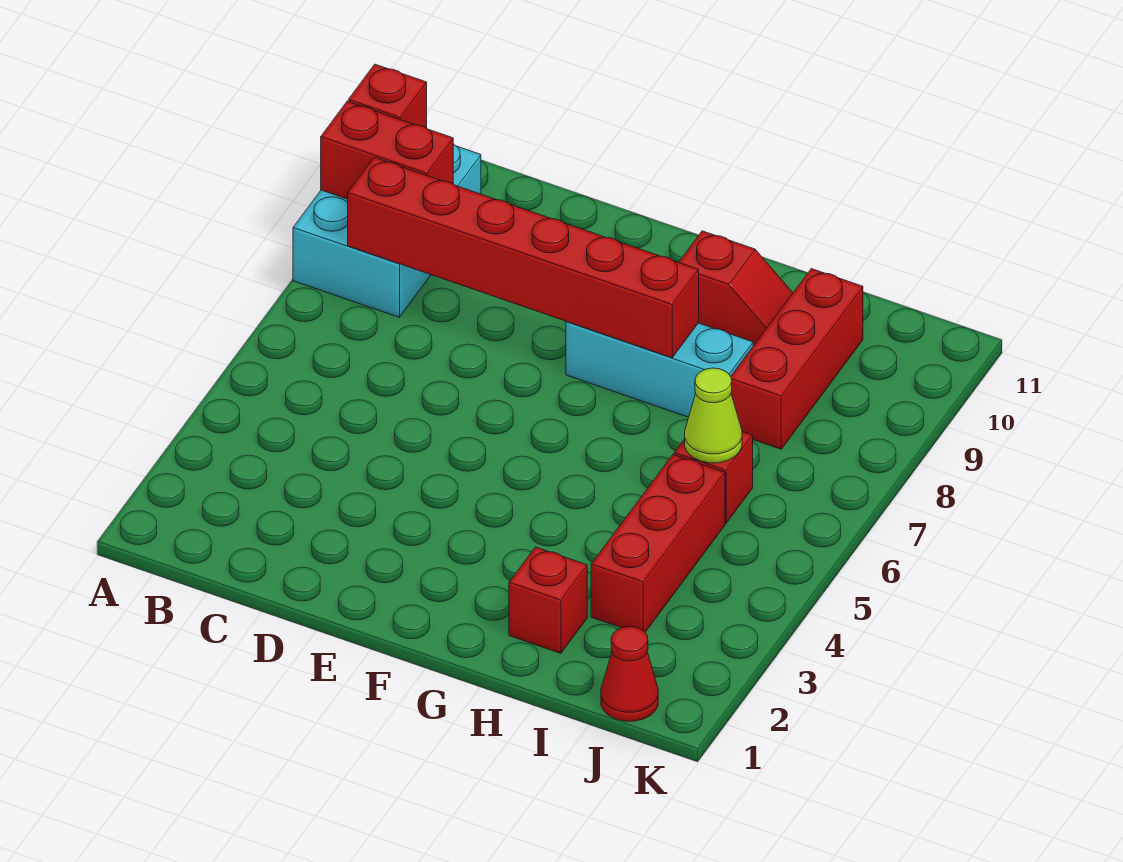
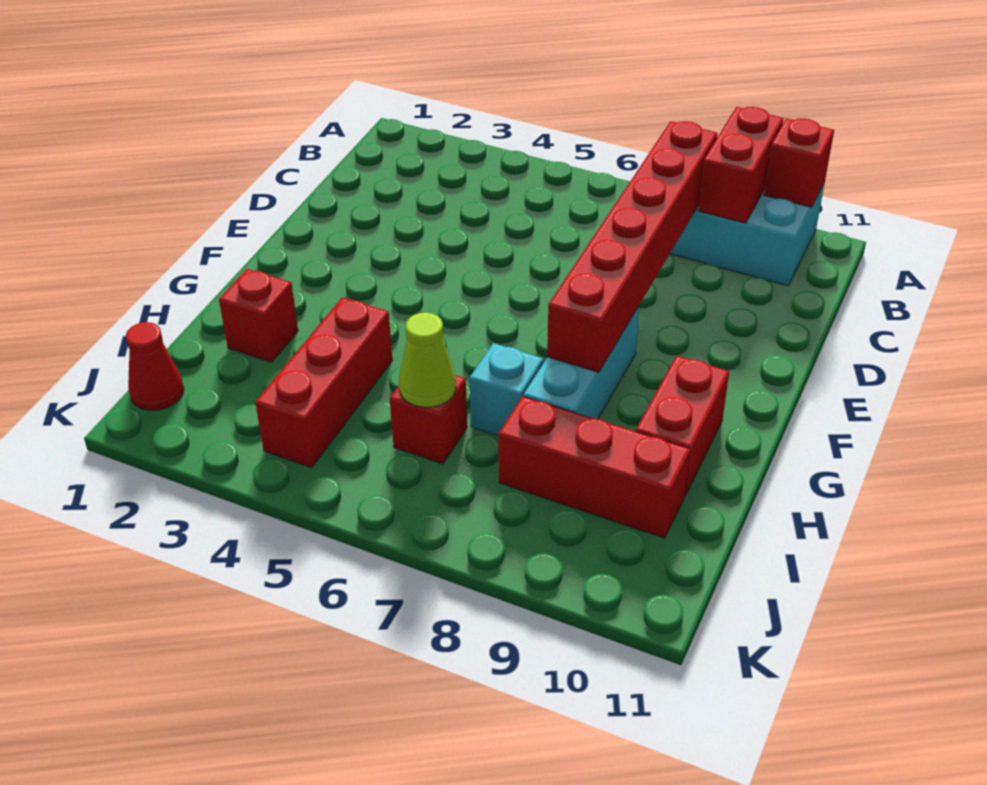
red slope G10:H10 level 1 top G -> red brick G10:H10 level 1
none -> cyan brick H7 level 1
red brick I3:I5 level 1 -> red brick H4:J4 level 1

